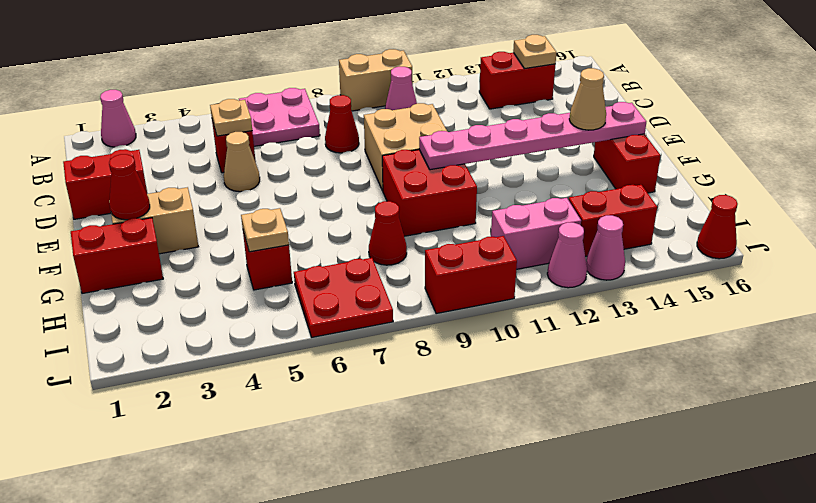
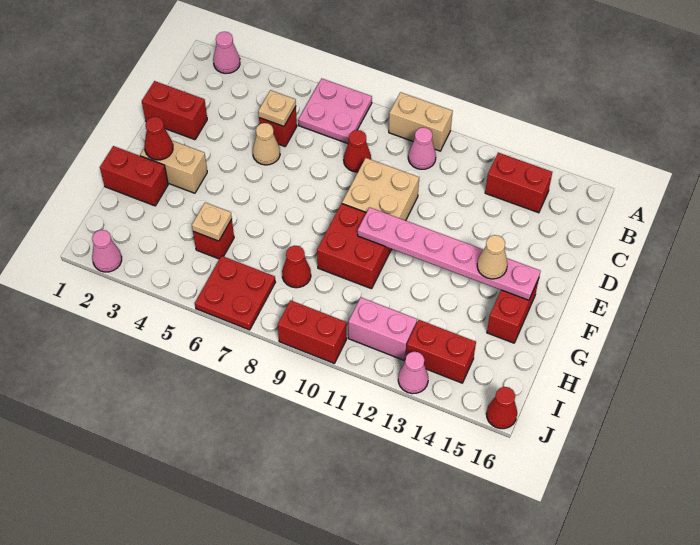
tan plate B14 level 2 -> none
pink cone J12 level 1 -> pink cone J2 level 1

